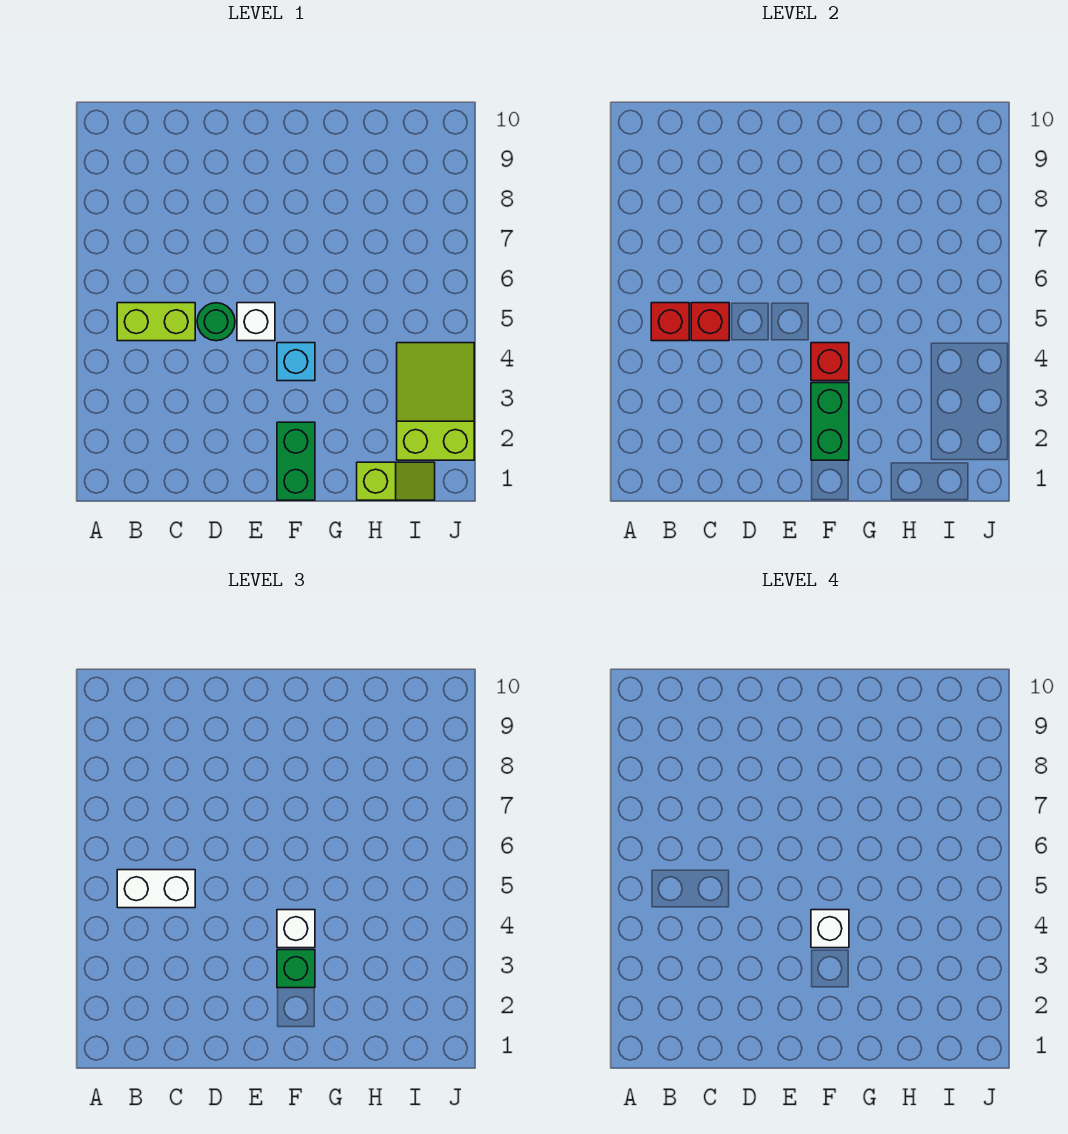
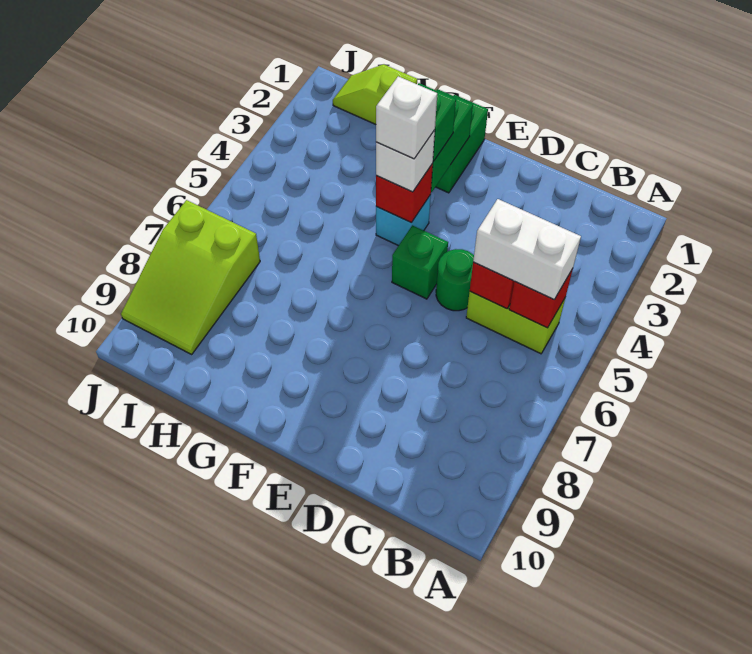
white brick E5 level 1 -> green brick E5 level 1
lime slope I2:J4 level 1 top 2 -> lime slope I7:J9 level 1 top 7

